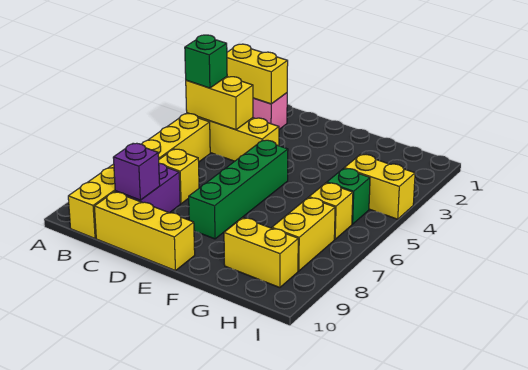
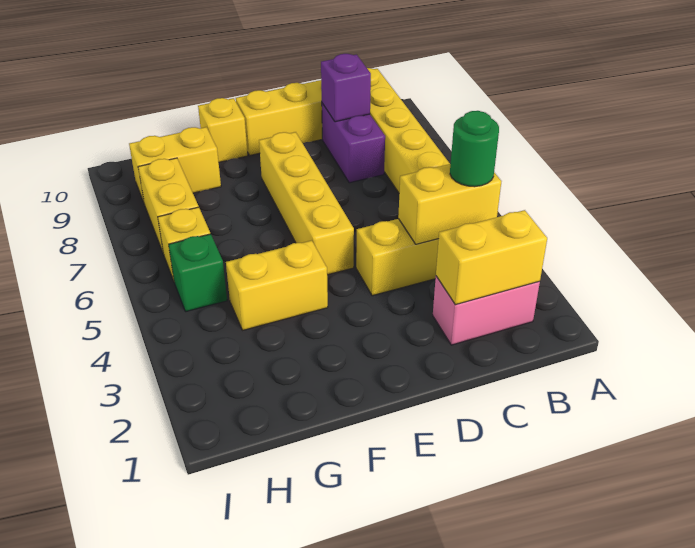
green brick B4 level 3 -> green round brick B4 level 3
yellow brick C7 level 1 -> yellow brick F10 level 1
green brick E5:E8 level 1 -> yellow brick E5:E8 level 1
yellow brick H4:I4 level 1 -> yellow brick F4:G4 level 1

